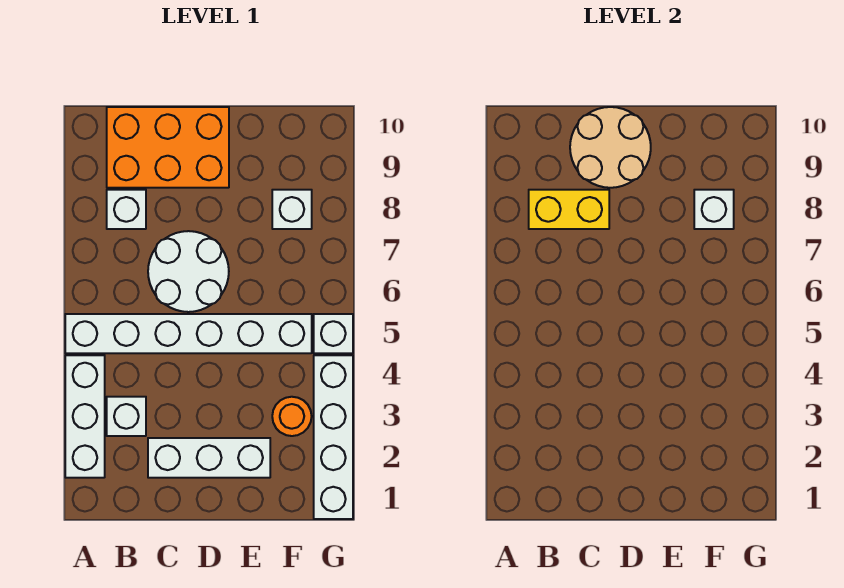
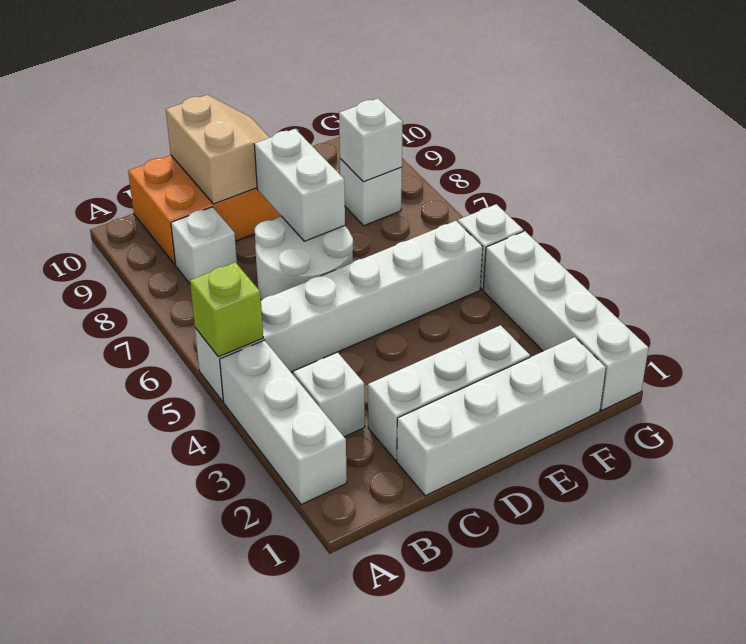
none -> lime brick A5 level 2
yellow brick B8:C8 level 2 -> none
none -> white brick C1:F1 level 1
tan round brick C9:D10 level 2 -> tan slope C9:D10 level 2 top C
none -> white brick D7:D8 level 2
orange round brick F3 level 1 -> none

